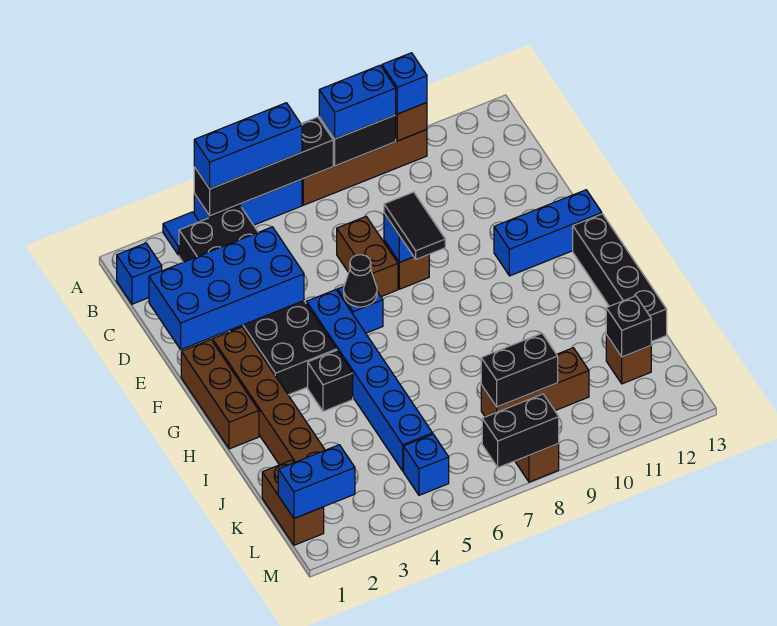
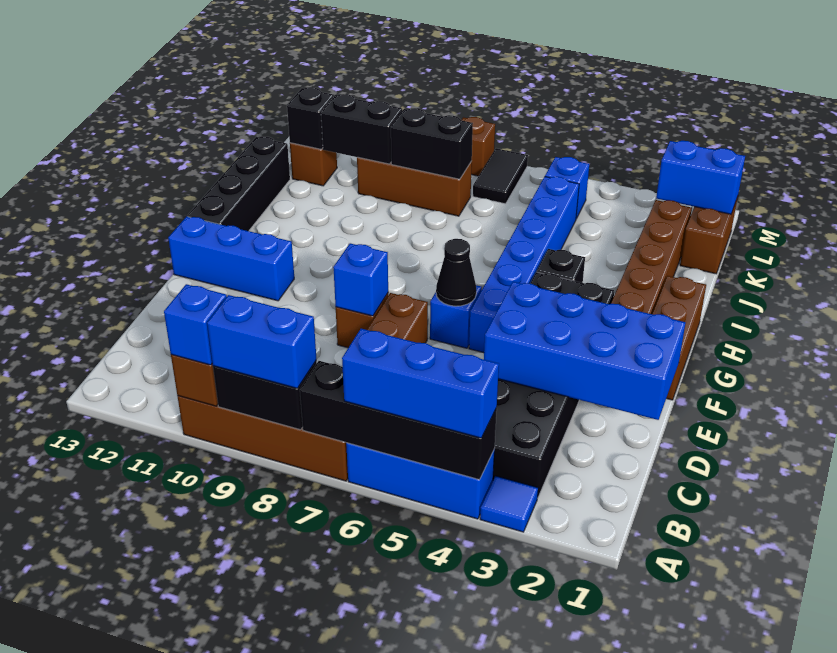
blue brick B1 level 1 -> none
black tile E8:F8 level 3 -> black tile L7:M7 level 1
black brick M7:M8 level 2 -> black brick K10:K11 level 2

